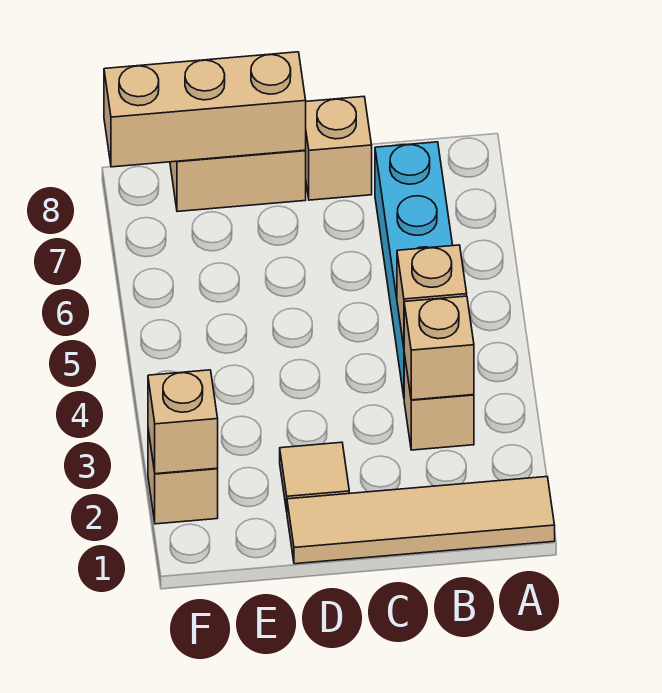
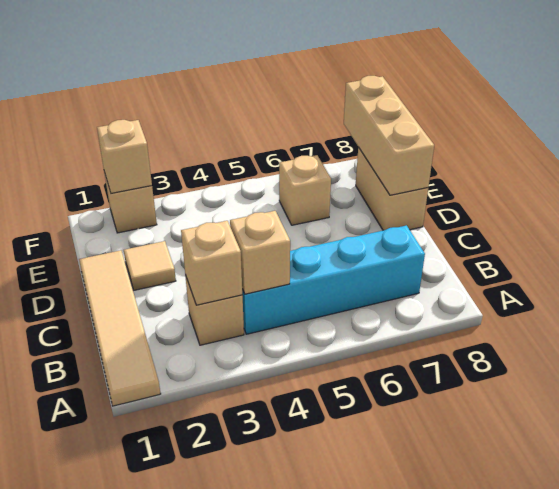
tan brick C8 level 1 -> tan brick E6 level 1

